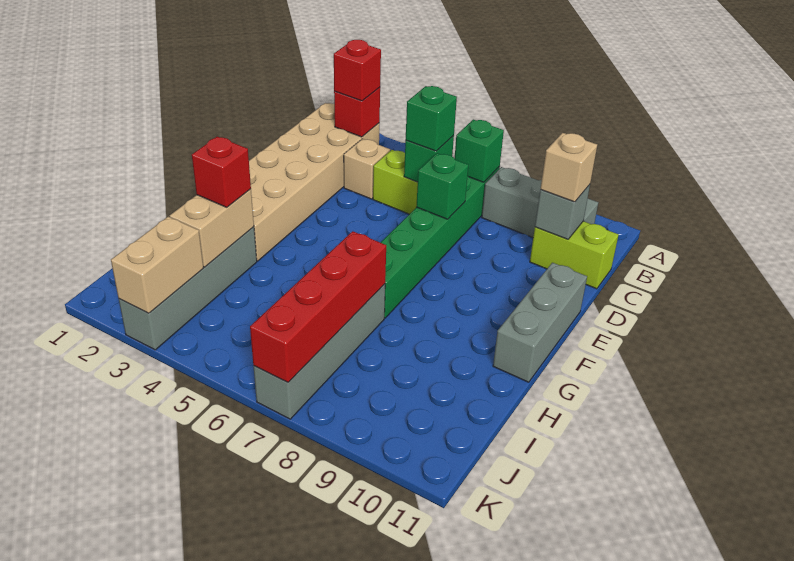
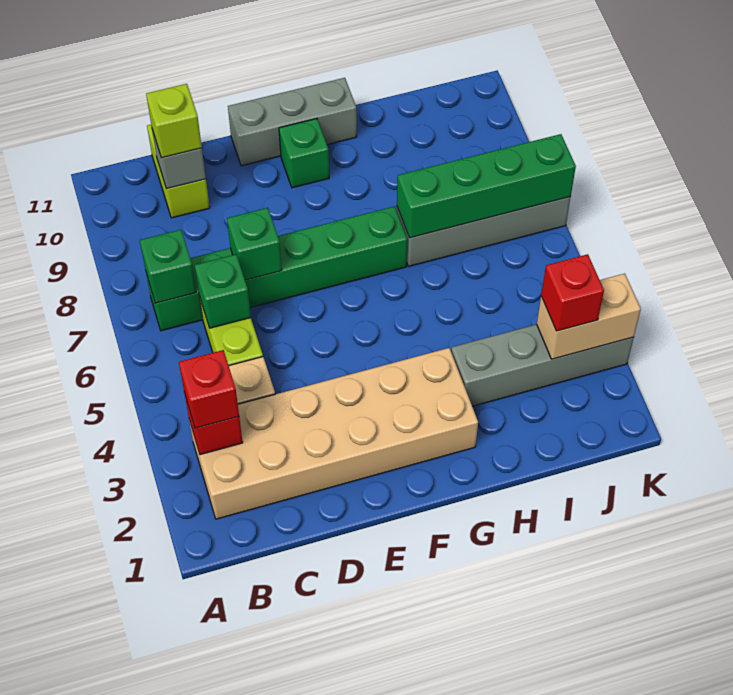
grey brick B8:B10 level 1 -> none
green brick C6 level 3 -> green brick F10 level 1
tan brick C10 level 3 -> lime brick C10 level 3
tan brick H3:I3 level 2 -> none
red brick H3 level 3 -> red brick J3 level 3
red brick H7:K7 level 2 -> green brick H7:K7 level 2

